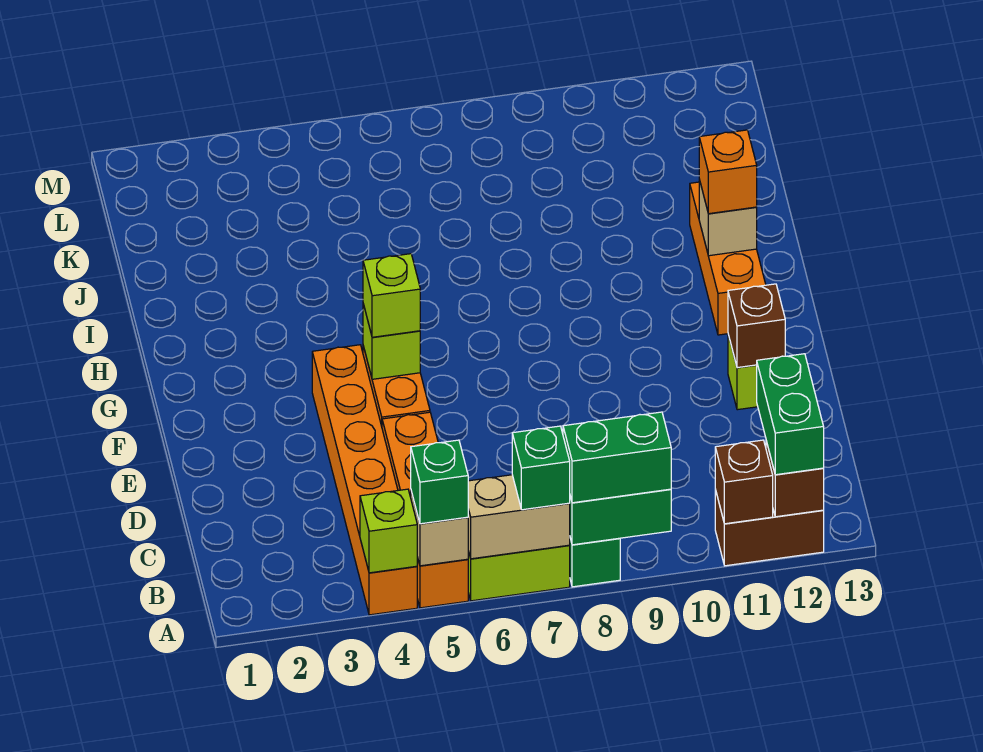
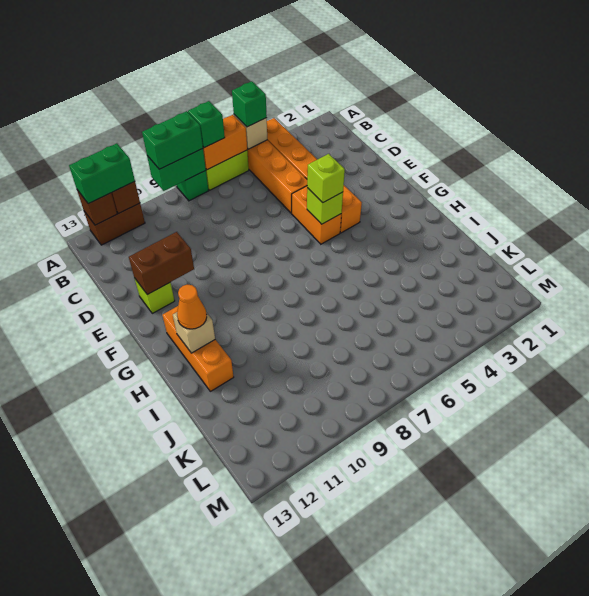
lime brick A4 level 2 -> none
tan brick A6:A7 level 2 -> orange brick A6:A7 level 2
green brick A12:B12 level 3 -> green brick A11:A12 level 3
brown brick E12 level 2 -> brown brick E11:E12 level 2
orange brick H12 level 3 -> orange cone H12 level 3

